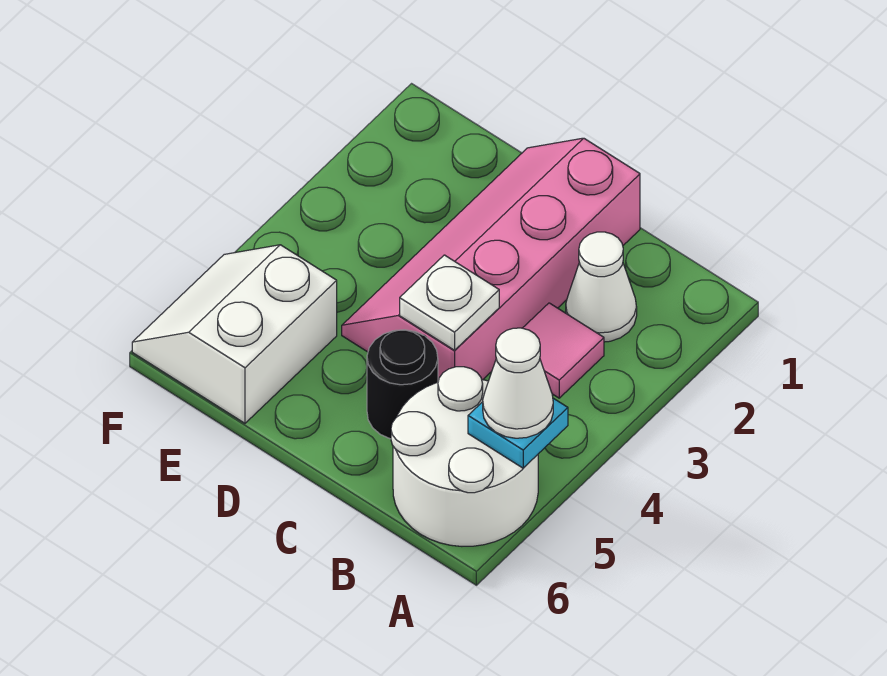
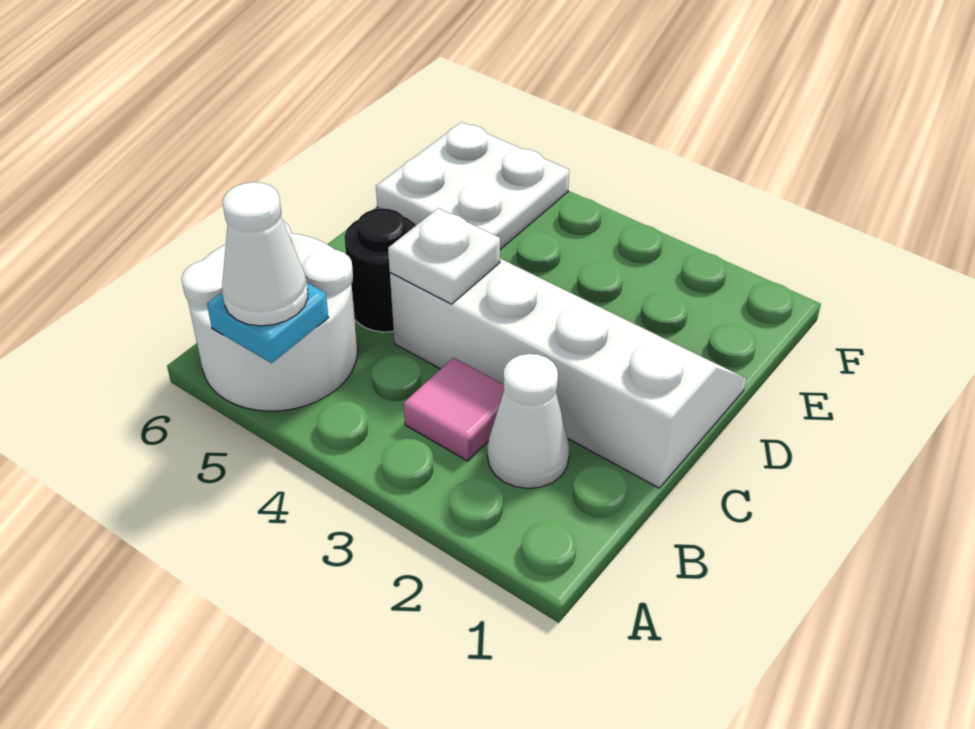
pink slope C1:D4 level 1 top C -> white slope C1:D4 level 1 top C
white slope E5:F6 level 1 top E -> white plate E5:F6 level 1

